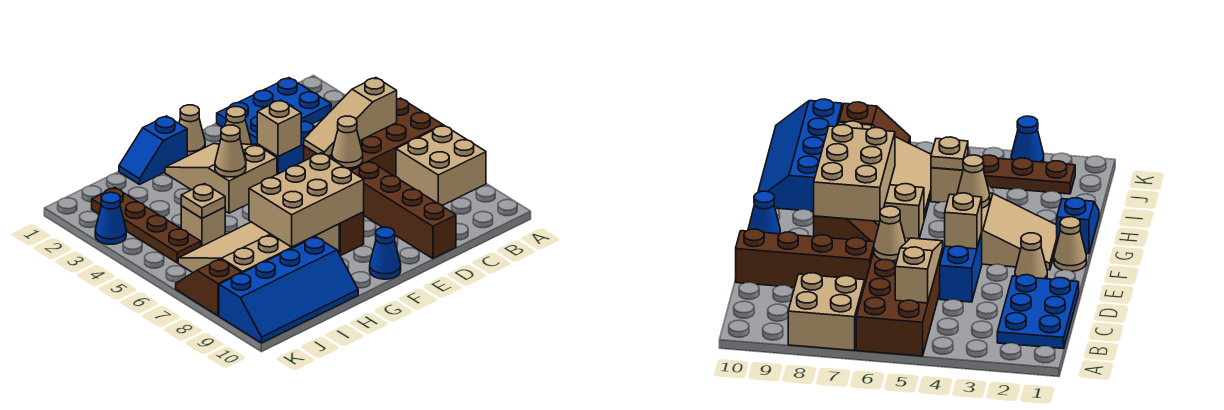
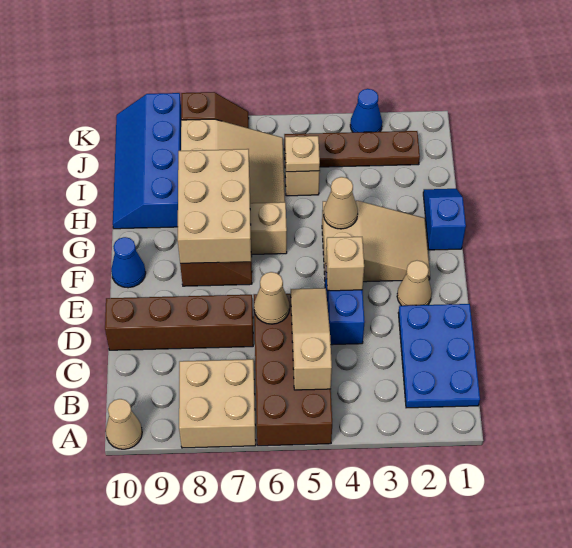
tan cone F1 level 1 -> tan cone A10 level 1

